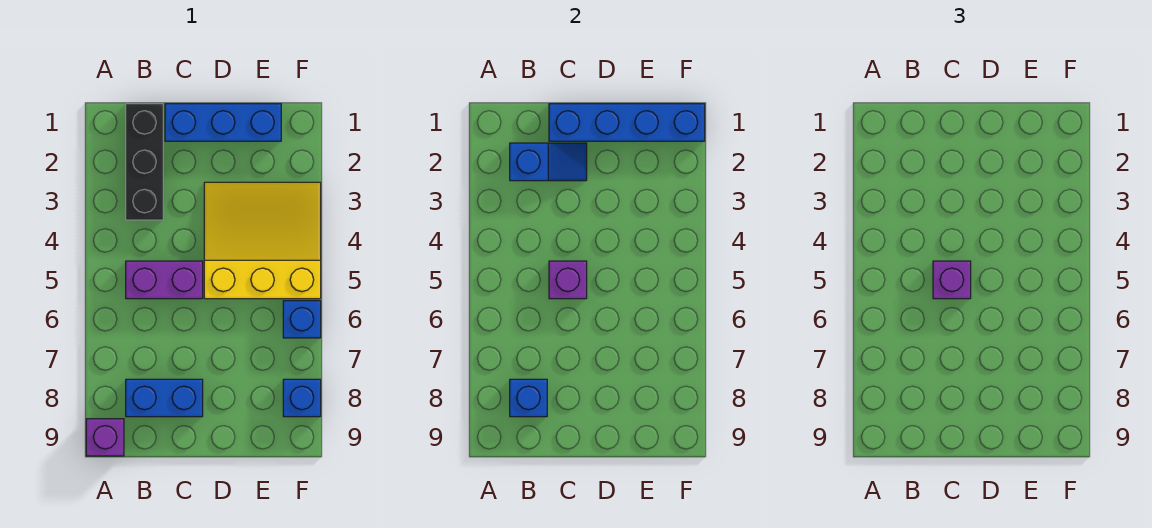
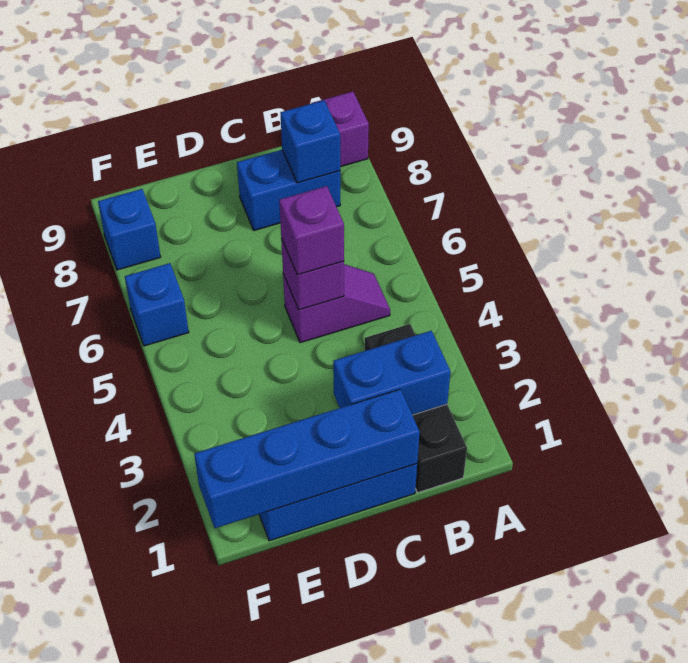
blue slope B2:C2 level 2 top B -> blue brick B2:C2 level 2
purple brick B5:C5 level 1 -> purple slope B5:C5 level 1 top C
yellow slope D3:F5 level 1 top 5 -> none

